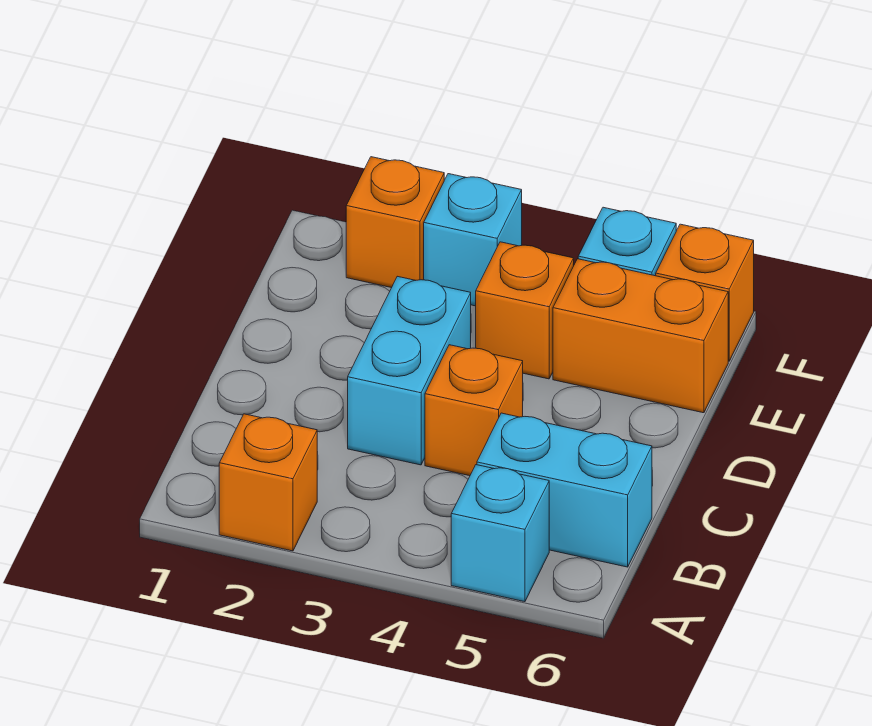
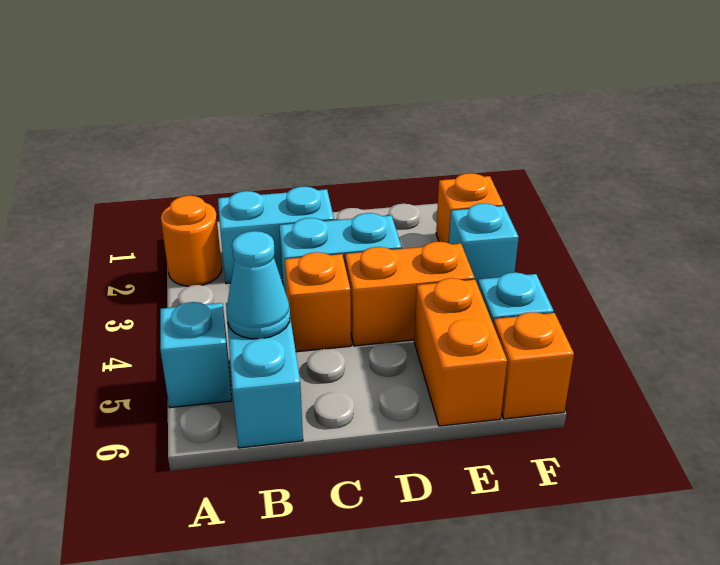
orange brick A2 level 1 -> orange round brick A2 level 1
none -> cyan brick B2:C2 level 1
none -> cyan cone B5 level 2
orange brick E4 level 1 -> orange brick D4:E4 level 1

